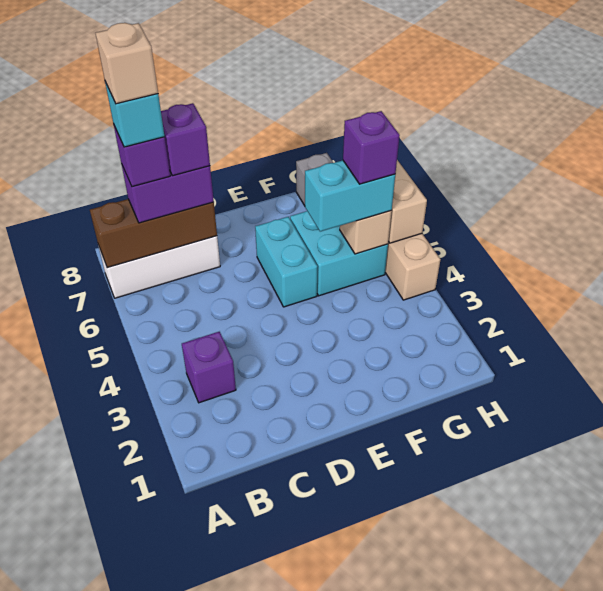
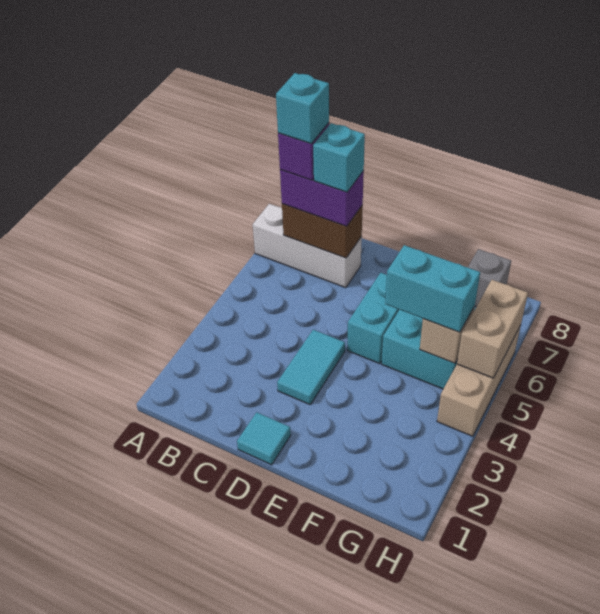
brown brick A7:C7 level 2 -> brown brick B7:C7 level 2
purple brick B3 level 1 -> none
tan brick B7 level 6 -> none
purple brick C7 level 4 -> cyan brick C7 level 4
none -> cyan tile D1 level 1
none -> cyan tile D3:D4 level 1
purple brick G5 level 4 -> none

